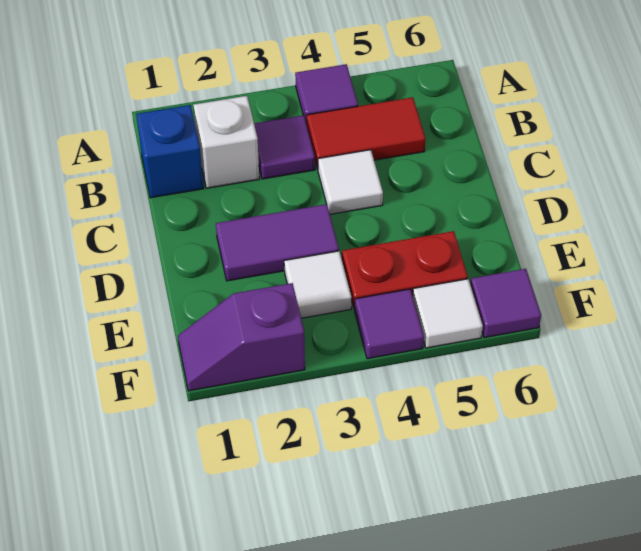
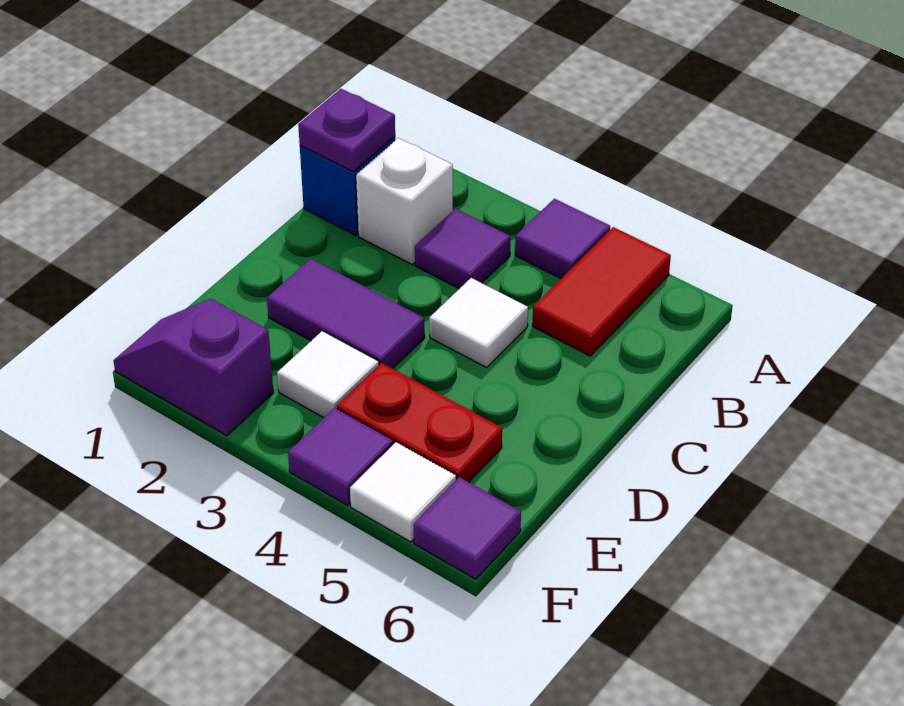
none -> purple plate B1 level 2
red tile B4:B5 level 1 -> red tile A5:B5 level 1

